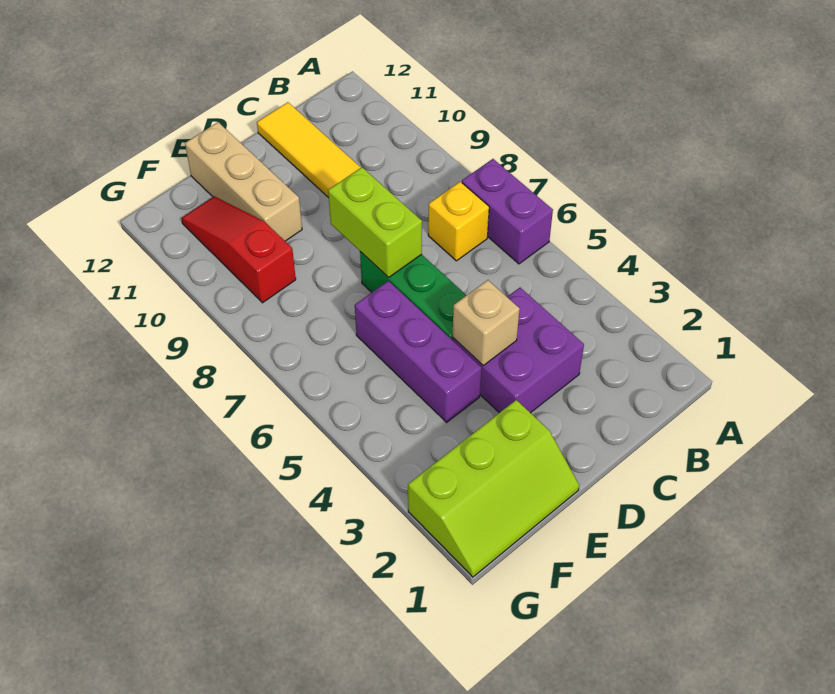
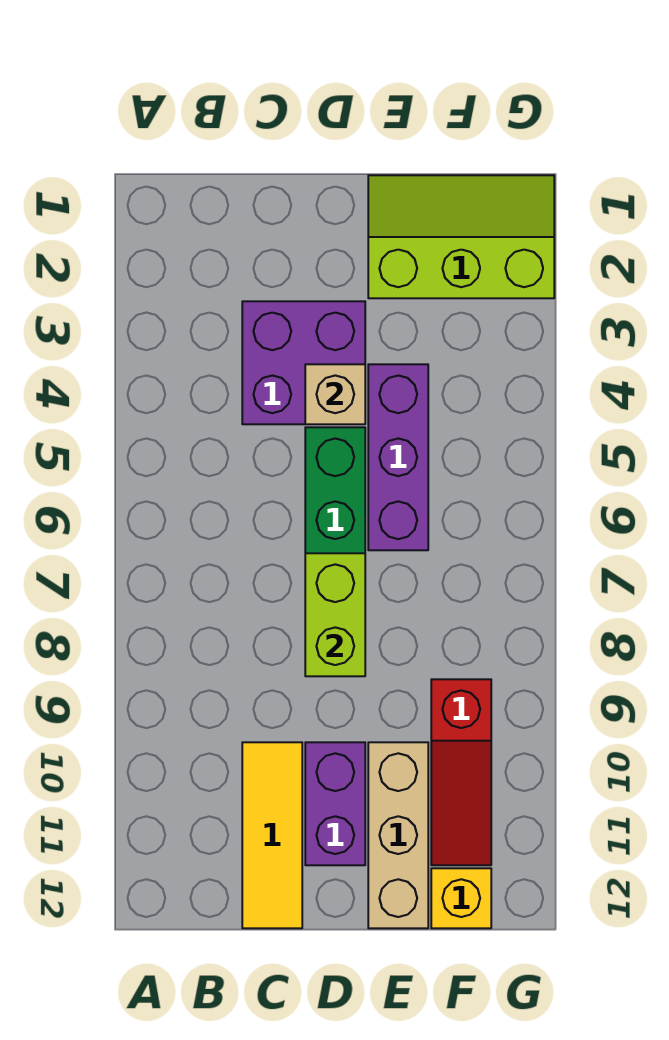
purple brick A6:A7 level 1 -> purple brick D10:D11 level 1
yellow brick B7 level 1 -> yellow brick F12 level 1

